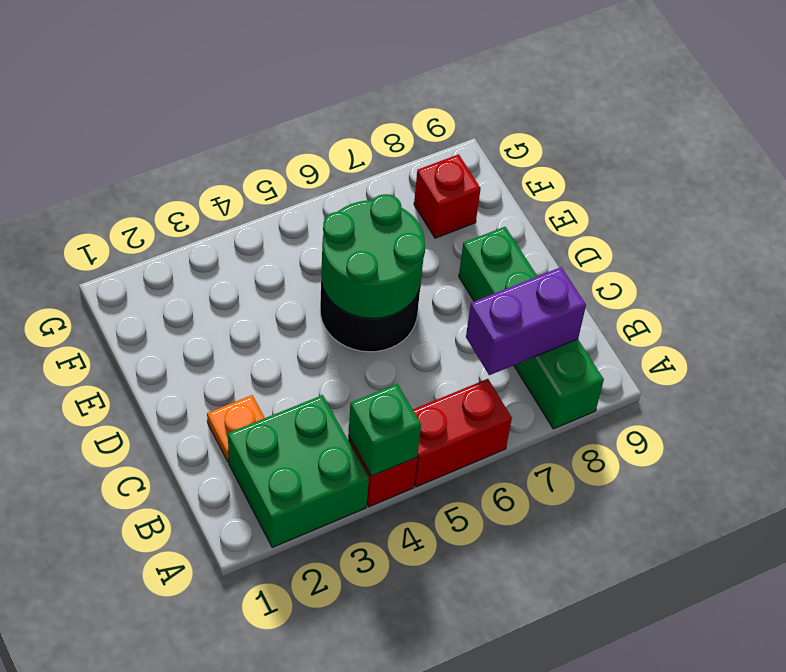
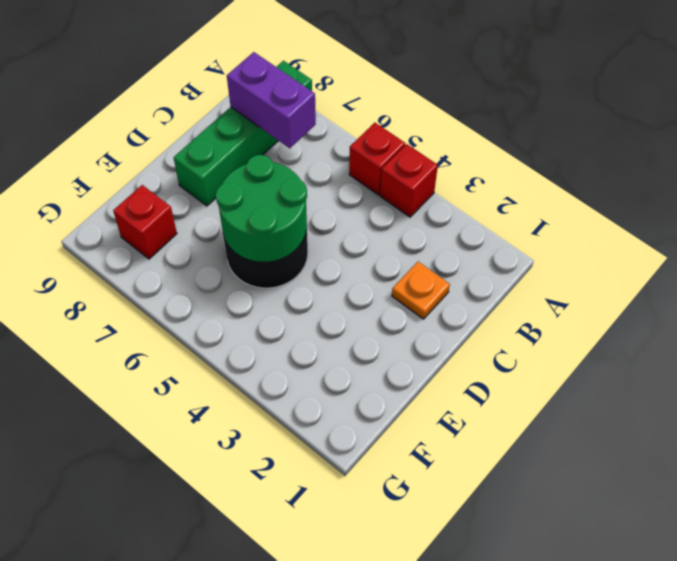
green brick A2:B3 level 1 -> none
green brick A4 level 2 -> none
red brick A5:A6 level 1 -> red brick A5 level 1

